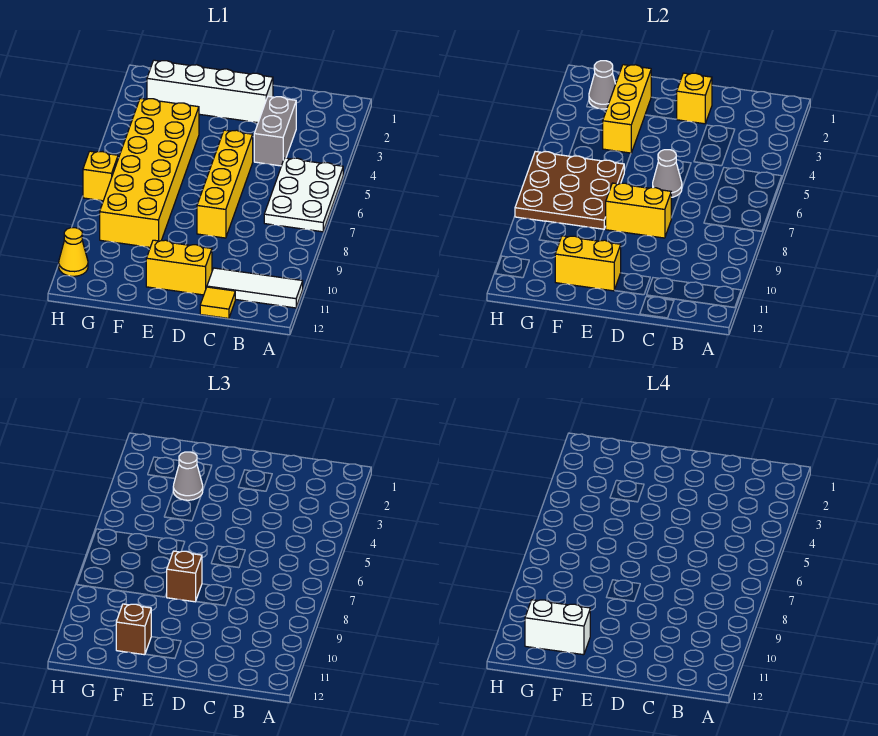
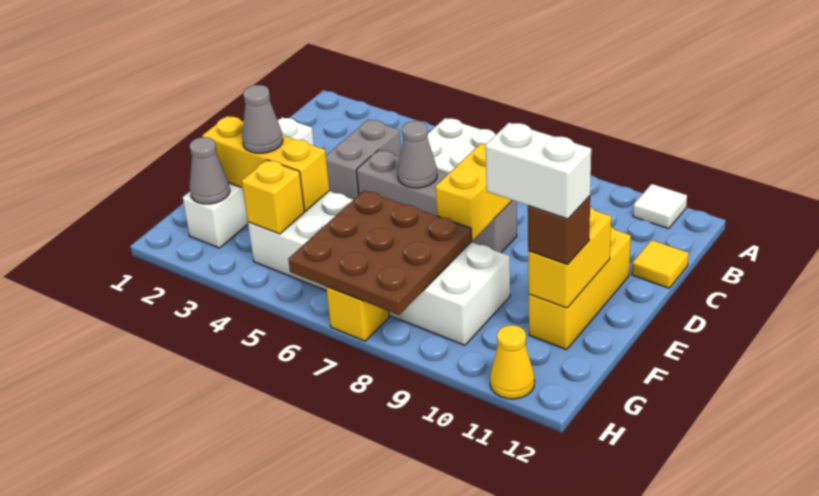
white tile A11:C11 level 1 -> white tile A11 level 1
grey brick C3:C4 level 1 -> grey brick C4:D4 level 1
yellow brick D2 level 2 -> yellow brick G4 level 2
yellow brick D5:D8 level 1 -> grey brick D5:D8 level 1
yellow brick D11:E11 level 1 -> yellow brick D11:F11 level 1
brown brick E8 level 3 -> none
yellow brick F4:G9 level 1 -> white brick F4:G9 level 1
white brick F11:G11 level 4 -> white brick F10:F11 level 4

